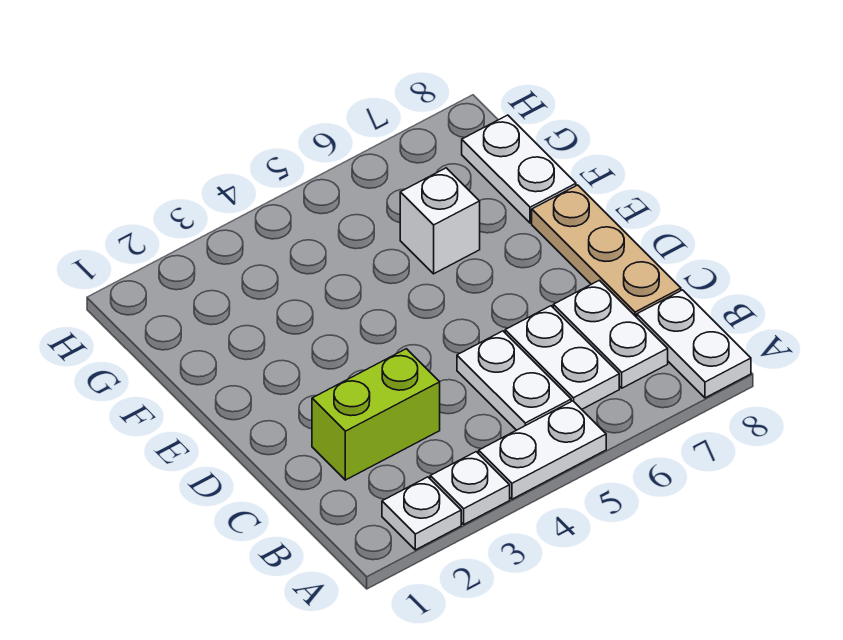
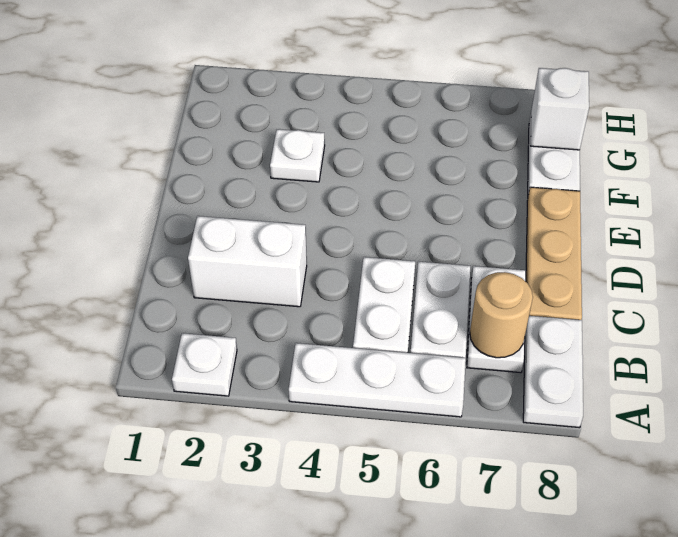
white plate A3 level 1 -> white plate F3 level 1
white plate A4:A5 level 1 -> white plate A4:A6 level 1
none -> tan round brick B7 level 2
lime brick C2:C3 level 1 -> white brick C2:C3 level 1
white brick F6 level 1 -> white brick G8 level 2

